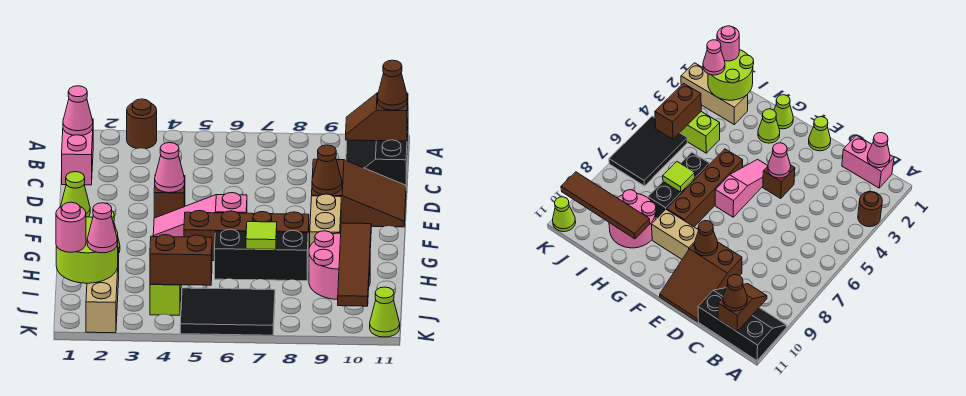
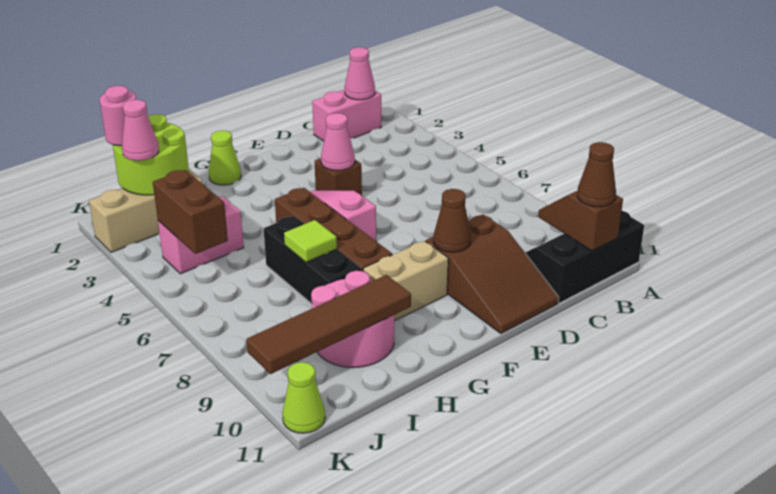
brown round brick A3 level 1 -> none
lime cone E1 level 1 -> none
lime cone G2 level 1 -> none
lime brick I4:J4 level 1 -> pink brick I4:J4 level 1
black tile J5:K7 level 1 -> none

